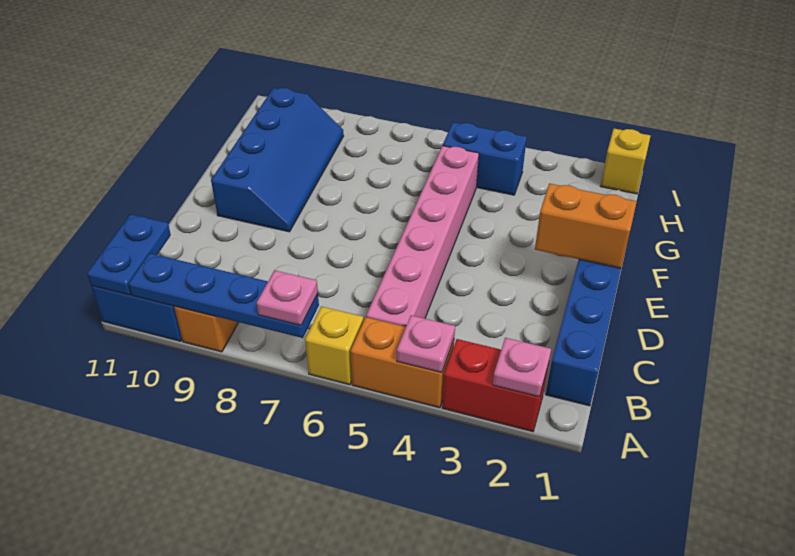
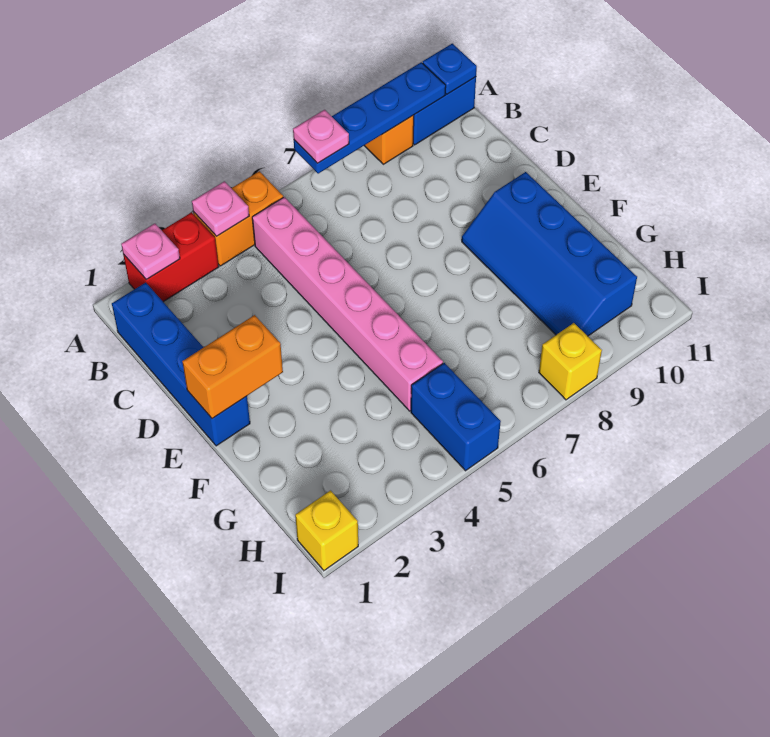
yellow brick A6 level 1 -> yellow brick I8 level 1
blue plate A11:B11 level 2 -> blue plate A11 level 2
blue brick H4:H5 level 1 -> blue brick H5:I5 level 1

